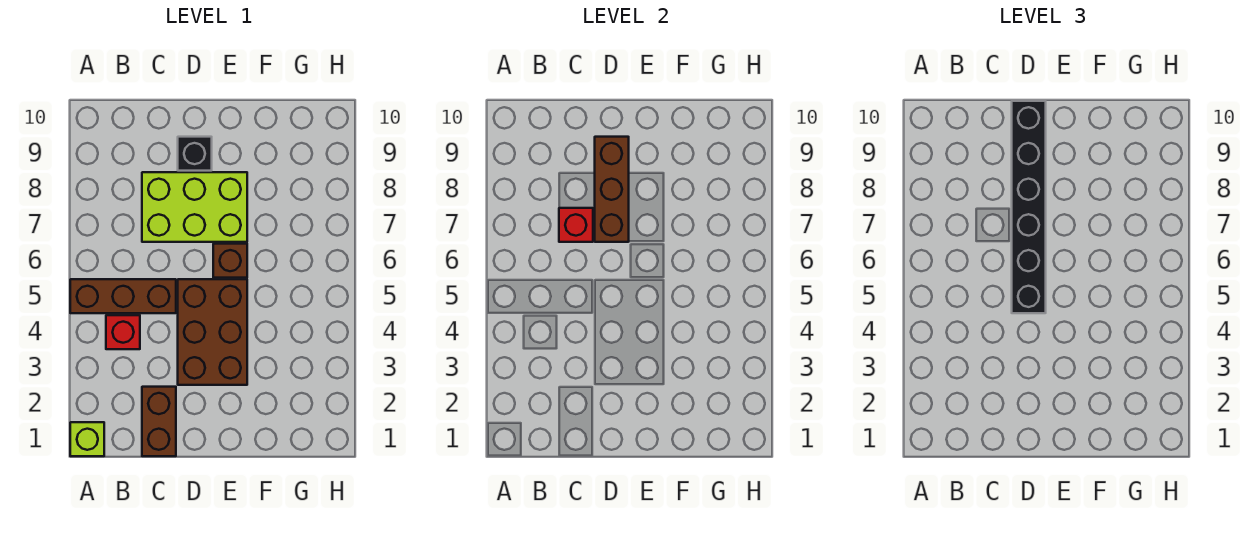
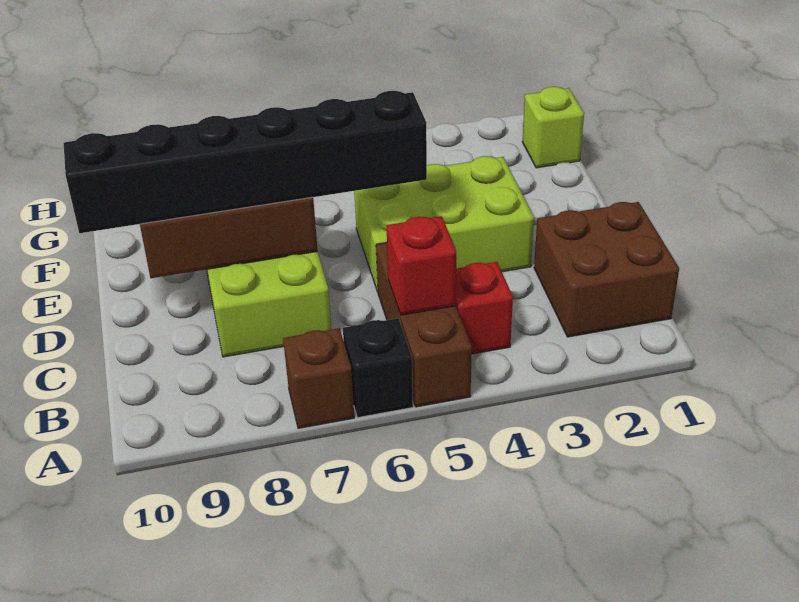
lime brick A1 level 1 -> lime brick G1 level 1
brown brick C1:C2 level 1 -> brown brick B1:C2 level 1
red brick C7 level 2 -> red brick B5 level 2
brown brick D3:E5 level 1 -> lime brick D3:E5 level 1
black brick D9 level 1 -> black brick A6 level 1
brown brick E6 level 1 -> brown brick A7 level 1

